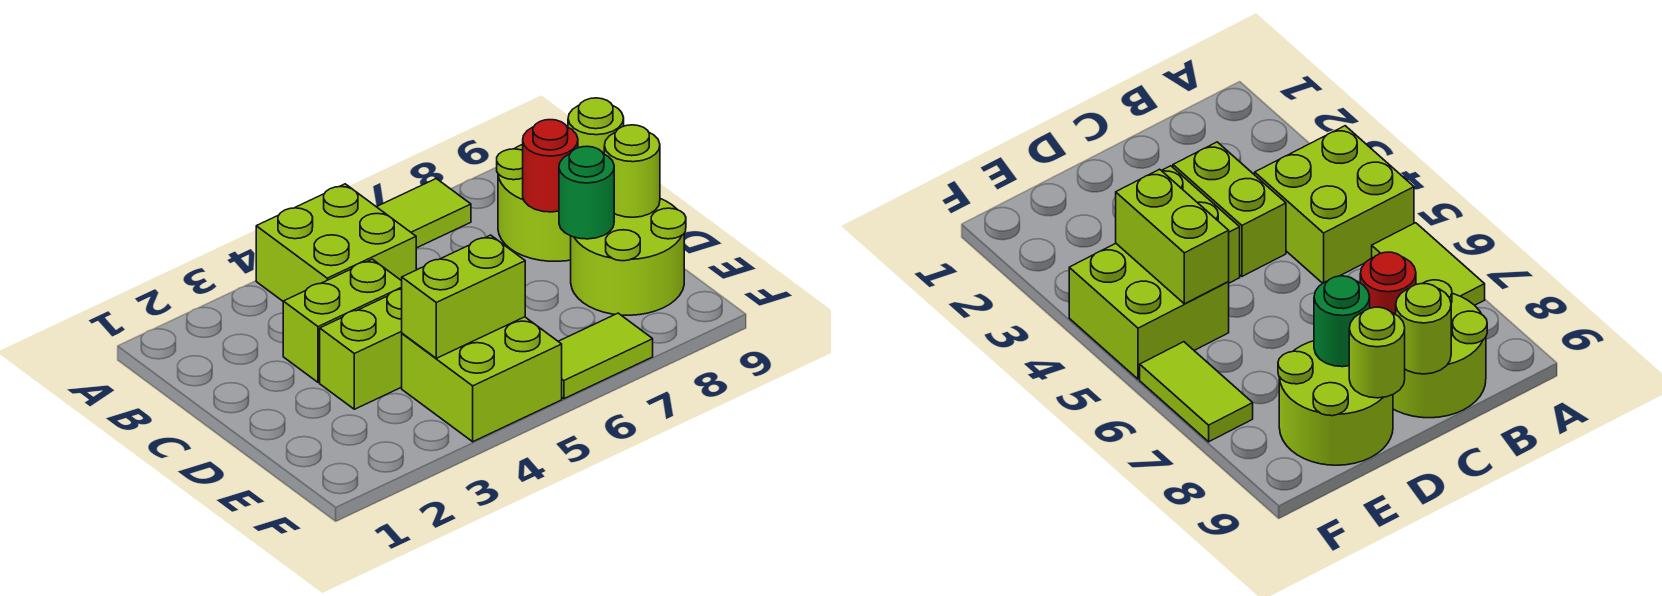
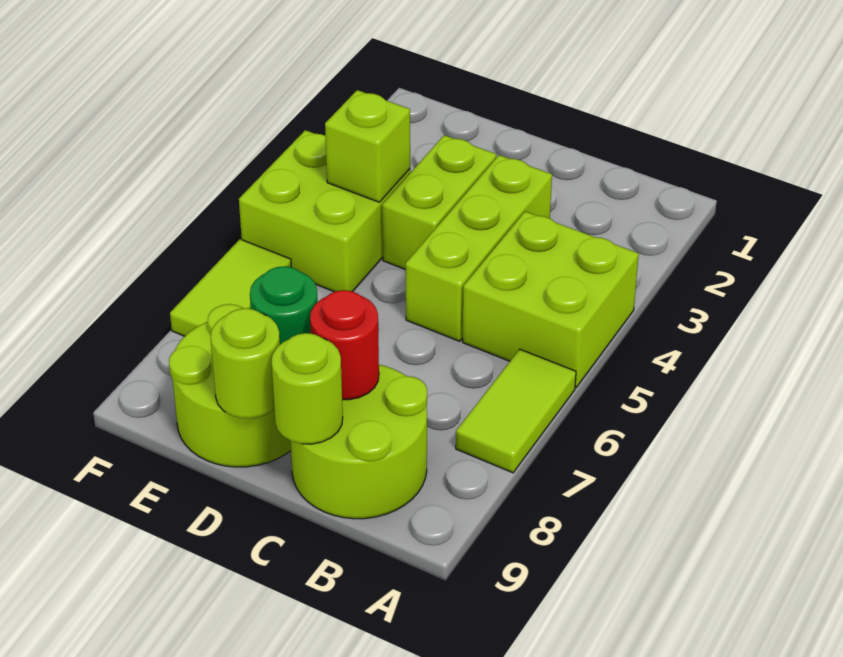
lime brick C3:C4 level 1 -> lime brick C3:C5 level 1
lime brick E4:E5 level 2 -> lime brick E4 level 2

